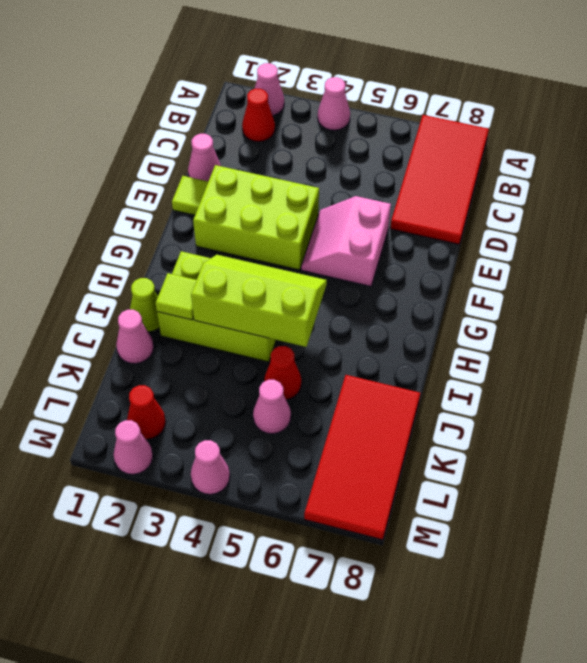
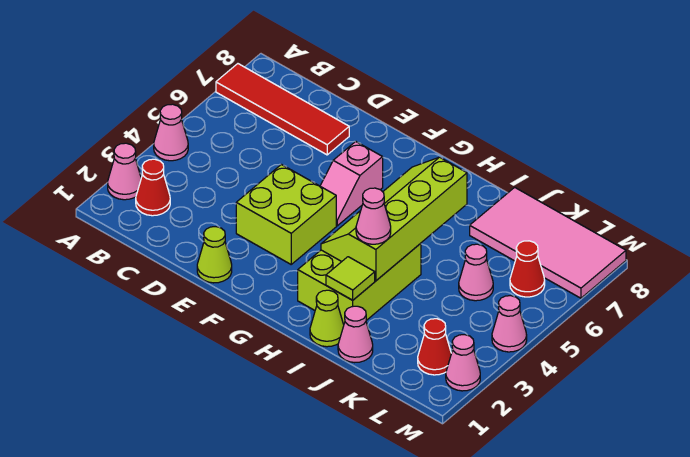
red tile A7:D8 level 1 -> red tile A7:D7 level 1
pink cone D1 level 1 -> pink cone I3 level 3
lime tile E1 level 1 -> lime cone E1 level 1
lime brick E2:F4 level 1 -> lime brick E3:F4 level 1
pink slope E5:F6 level 1 top 6 -> pink slope F5:F6 level 1 top 6
lime slope H3:I5 level 2 top I -> lime slope H3:I6 level 2 top I
red cone J5 level 1 -> red cone L6 level 1
red tile J7:M8 level 1 -> pink tile J7:M8 level 1

